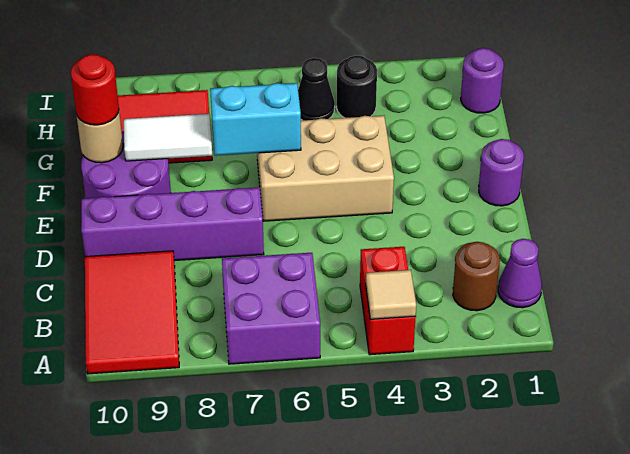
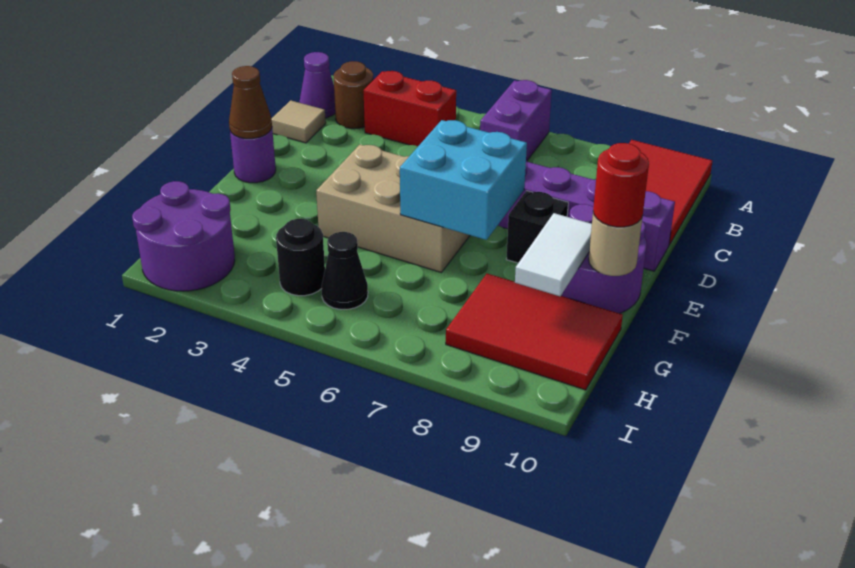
red brick A4:B4 level 1 -> red brick B3:B4 level 1
tan tile A4 level 2 -> tan tile C1 level 1
purple brick A6:B7 level 1 -> purple brick A6:B6 level 1
none -> brown cone E1 level 2
none -> black brick E8 level 1
cyan brick F6:F7 level 2 -> cyan brick E6:F7 level 2
white tile F8:F9 level 2 -> white tile F9:G9 level 2
purple round brick H1 level 1 -> purple round brick H1:I2 level 1

